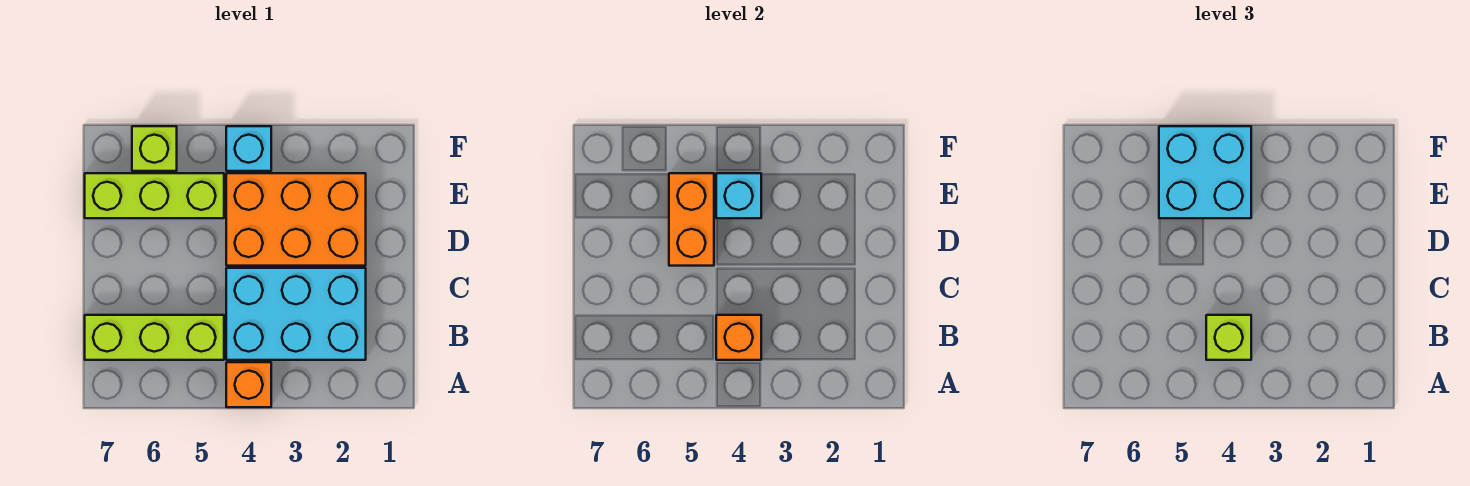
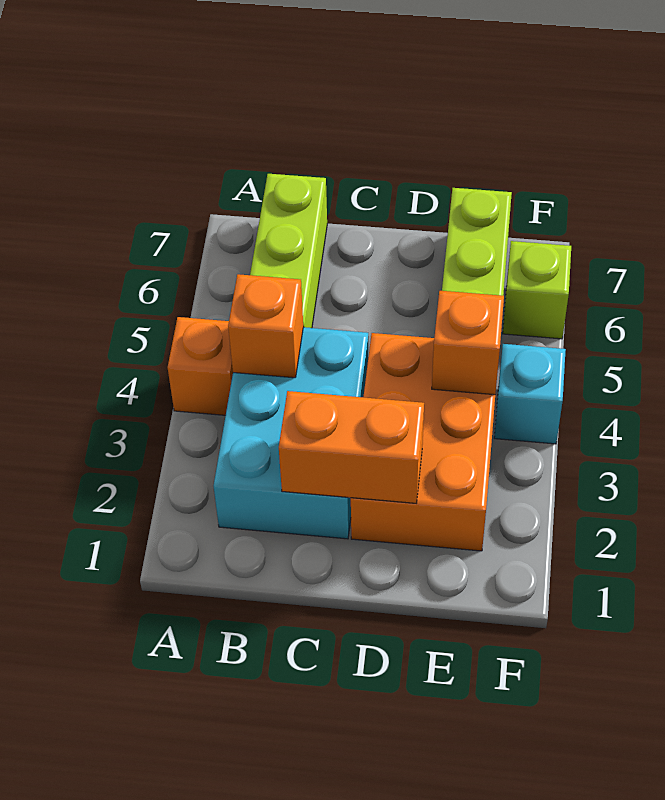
lime brick B4 level 3 -> none
orange brick D5:E5 level 2 -> orange brick C2:D2 level 2
cyan brick E4 level 2 -> orange brick E4 level 2
cyan brick E4:F5 level 3 -> none

